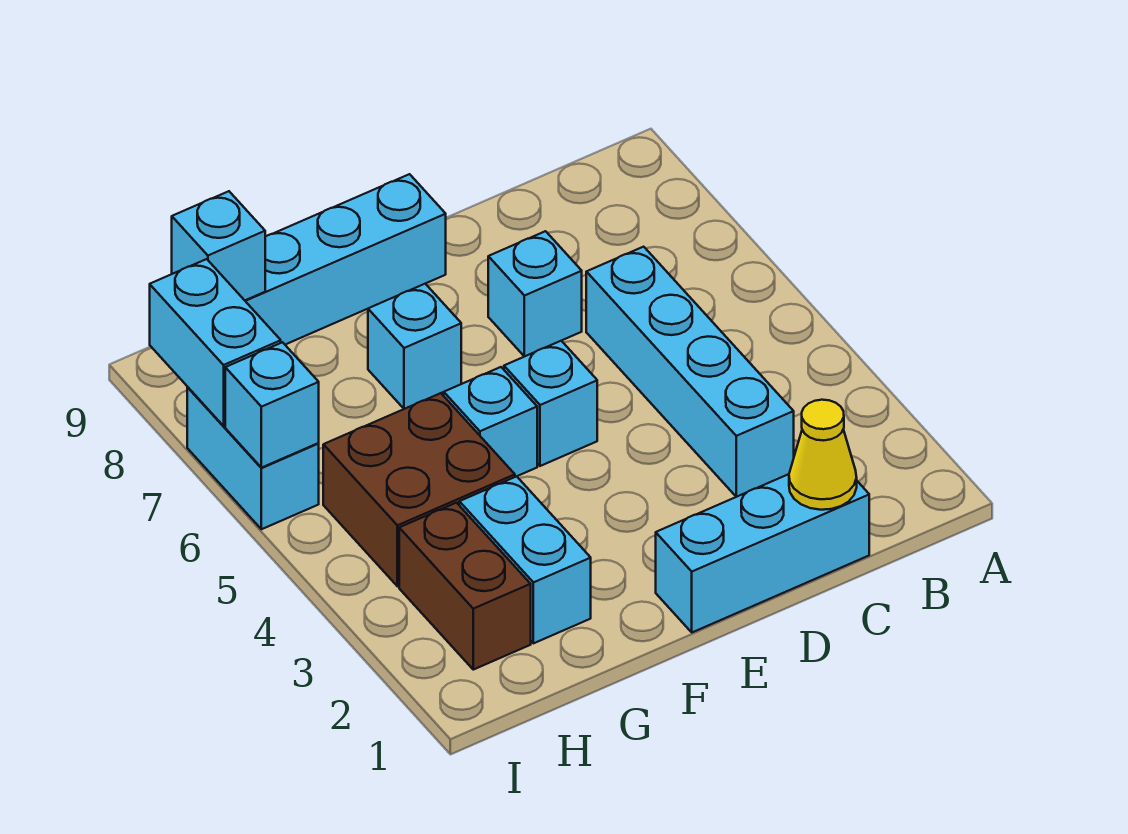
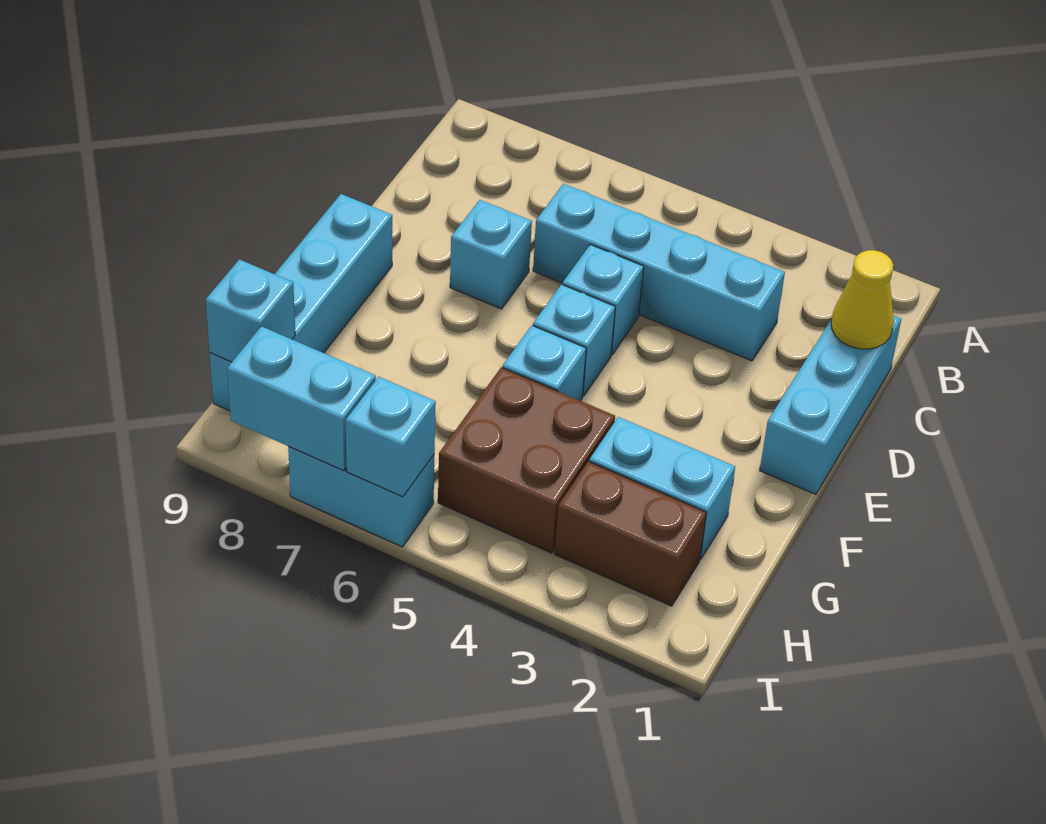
cyan brick F7 level 1 -> cyan brick D5 level 1

